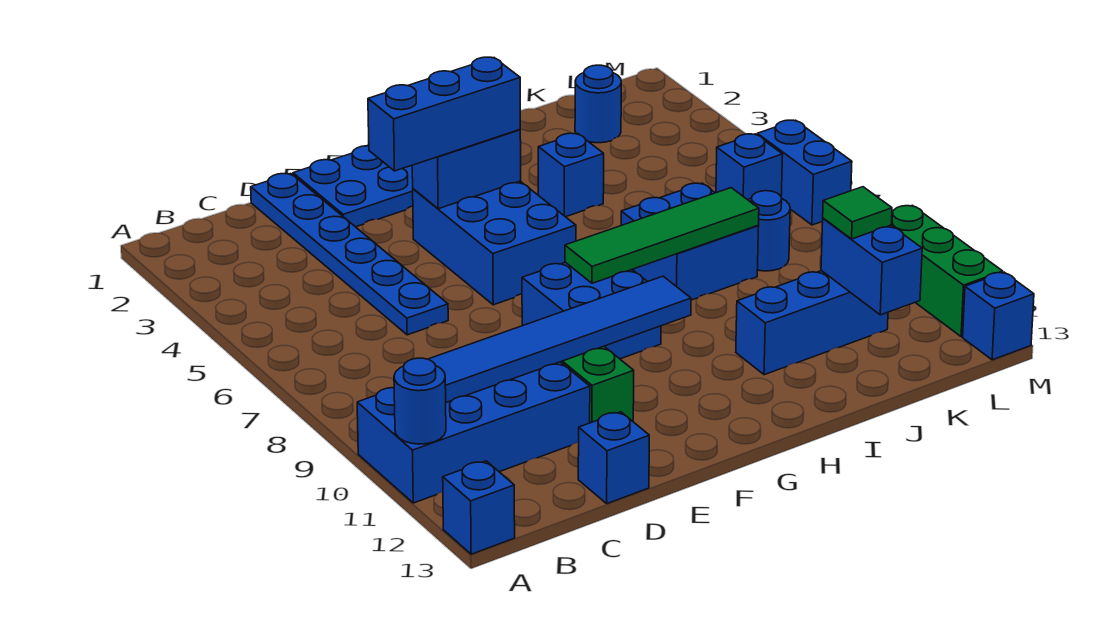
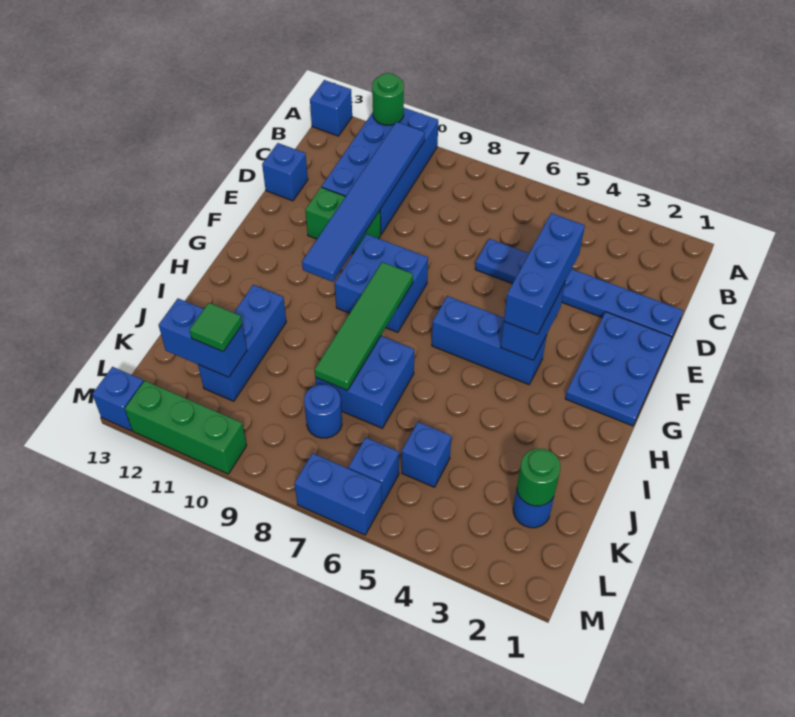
blue round brick A11 level 2 -> green round brick A11 level 2
blue brick F4:G6 level 1 -> blue brick G4:G6 level 1
blue brick I4 level 1 -> blue brick K5 level 1
none -> green round brick K2 level 2

